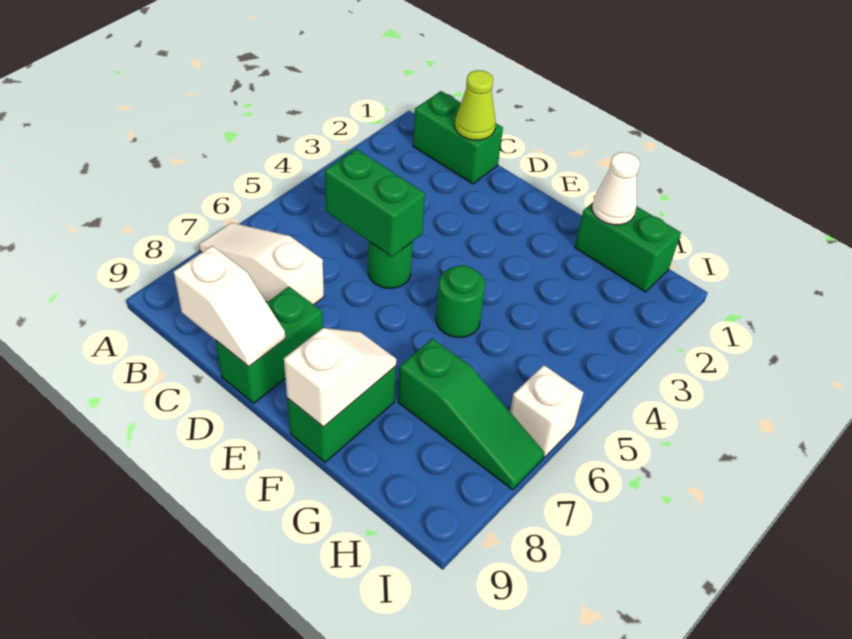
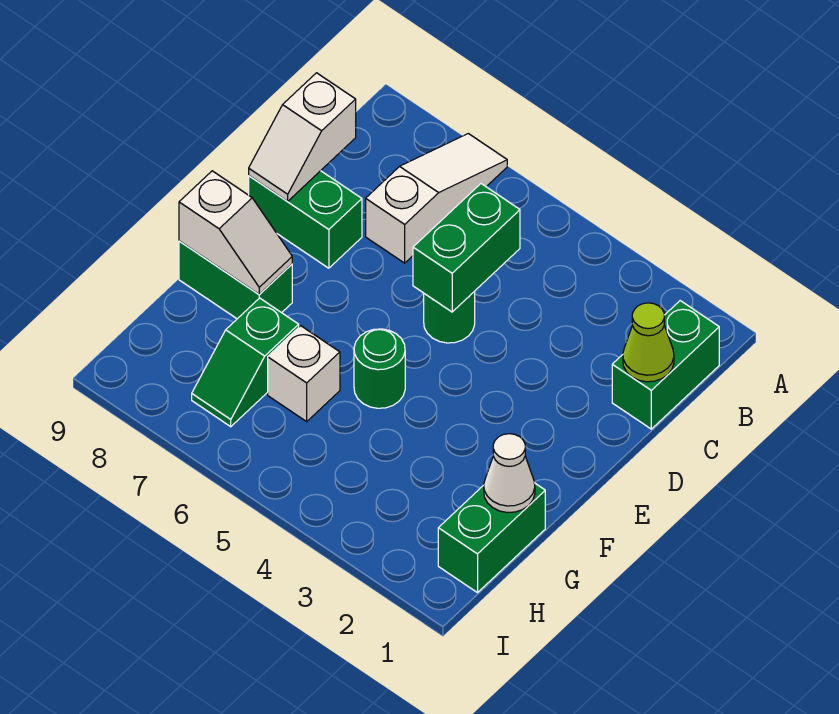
green slope G7:I7 level 1 top G -> green slope G7:H7 level 1 top G
white brick I6 level 1 -> white brick G6 level 1

